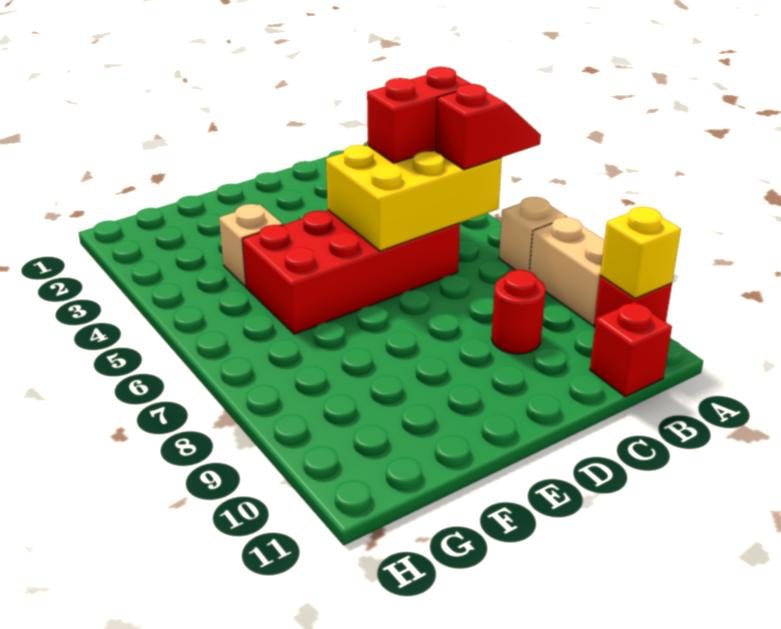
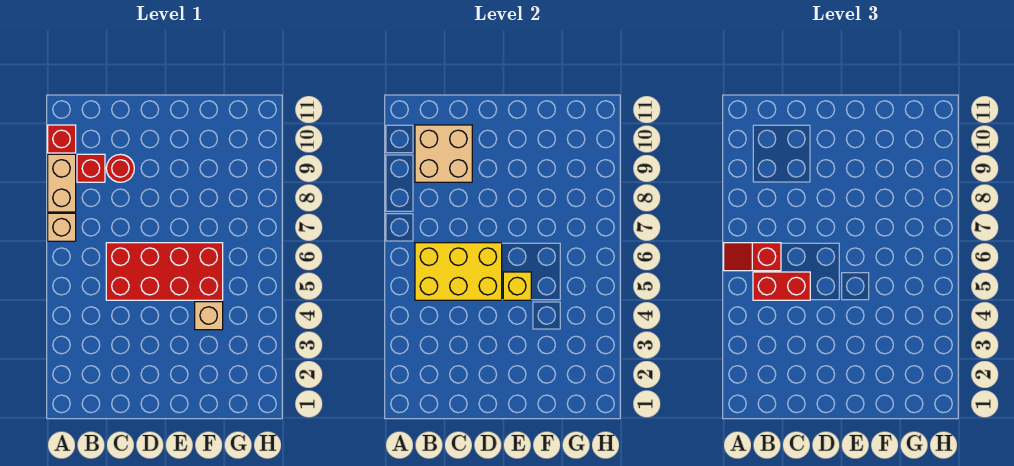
yellow brick A10 level 2 -> yellow brick E5 level 2
none -> tan brick B9:C10 level 2
red brick B11 level 1 -> red brick B9 level 1

